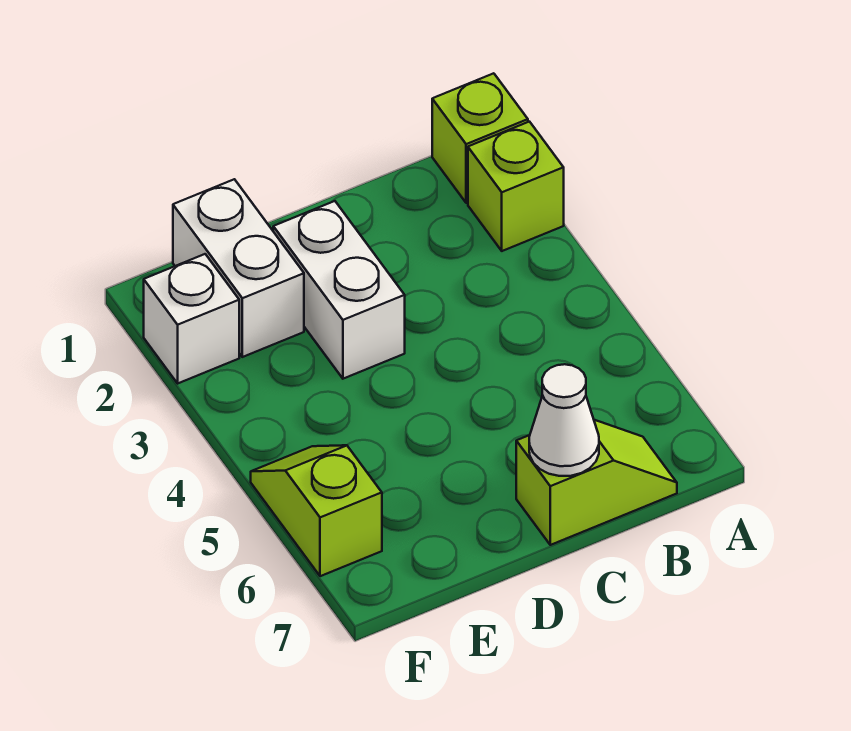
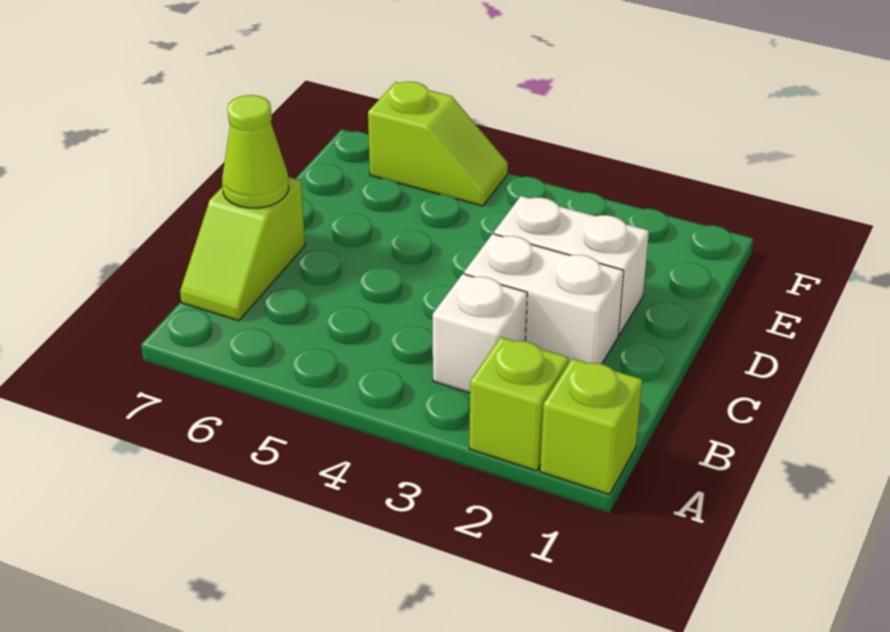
white cone C7 level 2 -> lime cone C7 level 2
white brick E1:E2 level 1 -> white brick C2:C3 level 1
white brick F2 level 1 -> white brick B3 level 1

